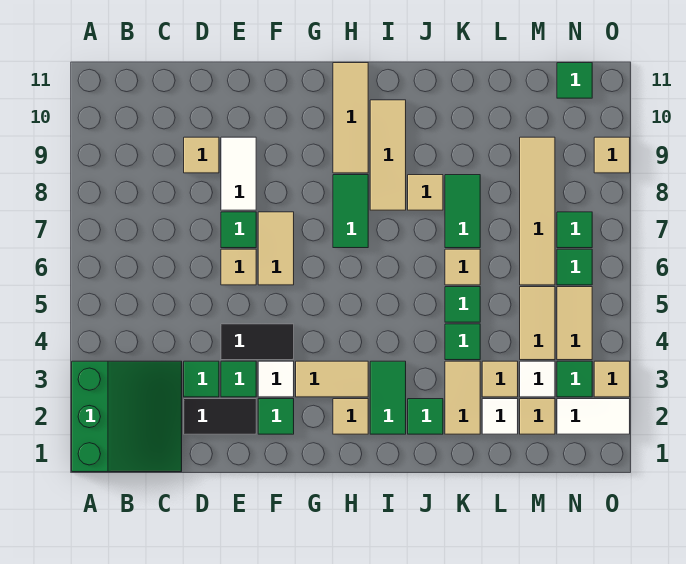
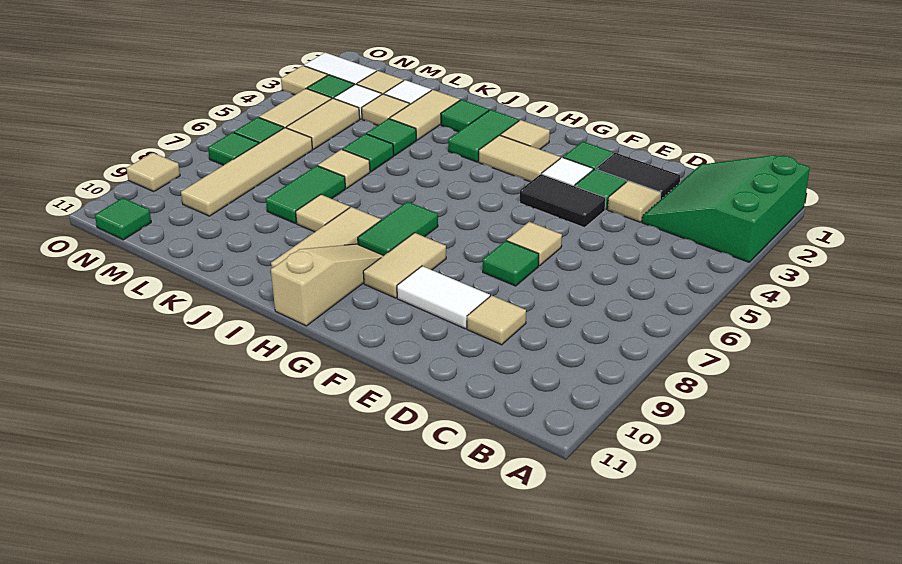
green tile D3 level 1 -> tan tile D3 level 1
white tile E8:E9 level 1 -> white tile E9:F9 level 1
tan tile F6:F7 level 1 -> tan tile G8:G9 level 1
tan tile H9:H11 level 1 -> tan slope H9:H11 level 1 top 11

